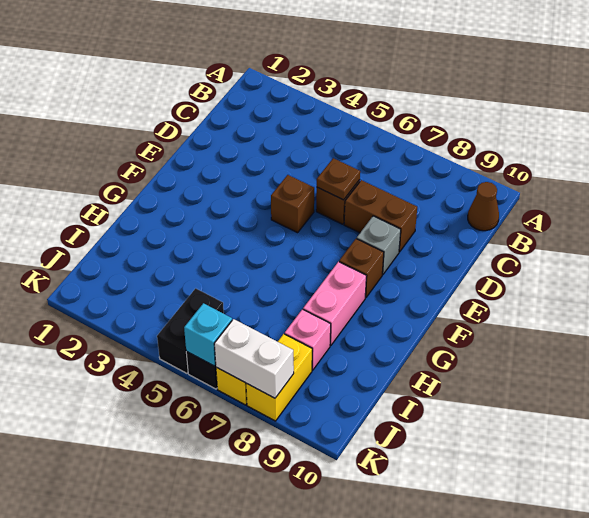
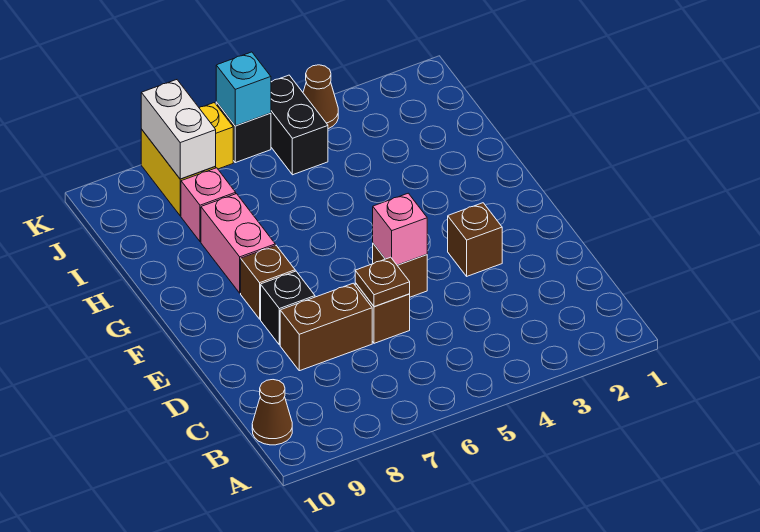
none -> brown brick E3 level 1
none -> pink brick E5 level 2
grey brick E8 level 1 -> black brick E8 level 1
none -> brown cone K4 level 1
white brick K7:K8 level 2 -> white brick J8:K8 level 2

